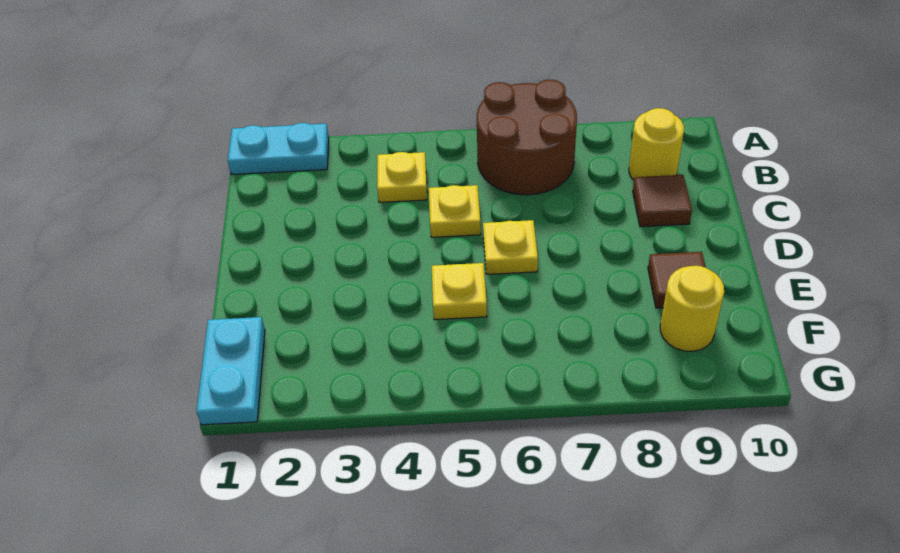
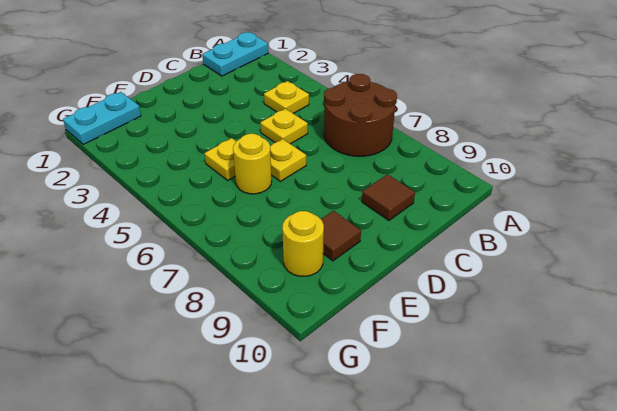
cyan plate A1:A2 level 1 -> cyan plate A1:B1 level 1
yellow round brick B9 level 1 -> yellow round brick E6 level 1

